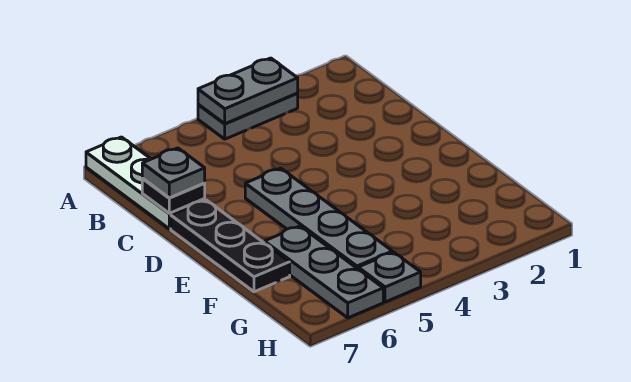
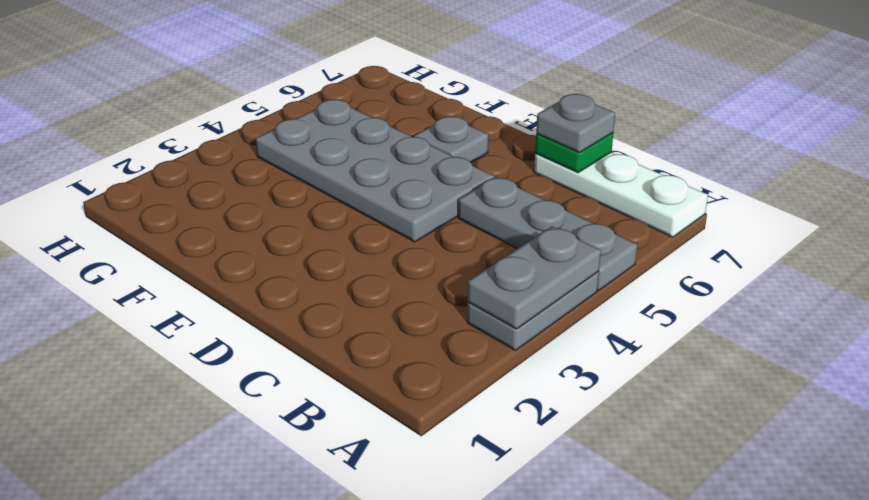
black plate C7 level 2 -> green plate C7 level 2
grey plate D5:G5 level 1 -> grey plate D4:G5 level 1
black plate D7:F7 level 1 -> none
grey plate F6:H6 level 1 -> grey plate A5:C5 level 1
grey plate H5 level 1 -> grey plate E6 level 1

